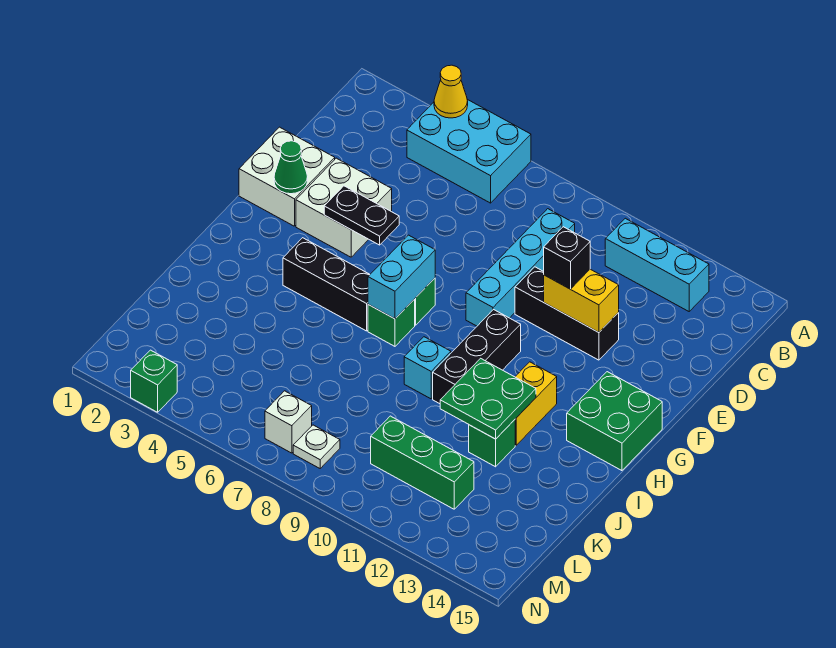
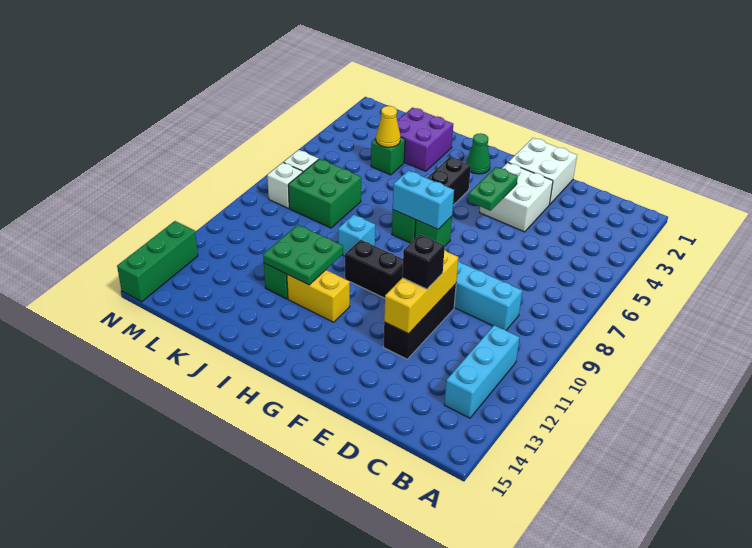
cyan brick A4:B6 level 1 -> none
yellow cone A4 level 2 -> yellow cone K4 level 2
yellow brick E11:E12 level 2 -> yellow brick E10:E12 level 2
green cone F2 level 2 -> green cone H2 level 1
black plate F4:F5 level 2 -> green plate F4:F5 level 2
black brick G10:I10 level 1 -> black brick G10:H10 level 1
green brick G14:H15 level 1 -> green brick K7:L8 level 1
none -> purple brick J2:K3 level 1
green brick L10:L12 level 1 -> green brick N13:N15 level 1
white plate M8 level 1 -> white brick M8 level 1
green brick N3 level 1 -> green brick K4 level 1

